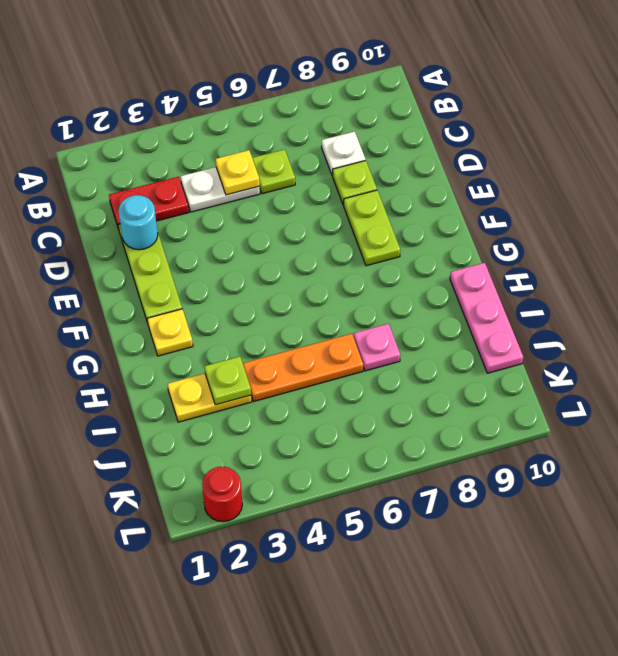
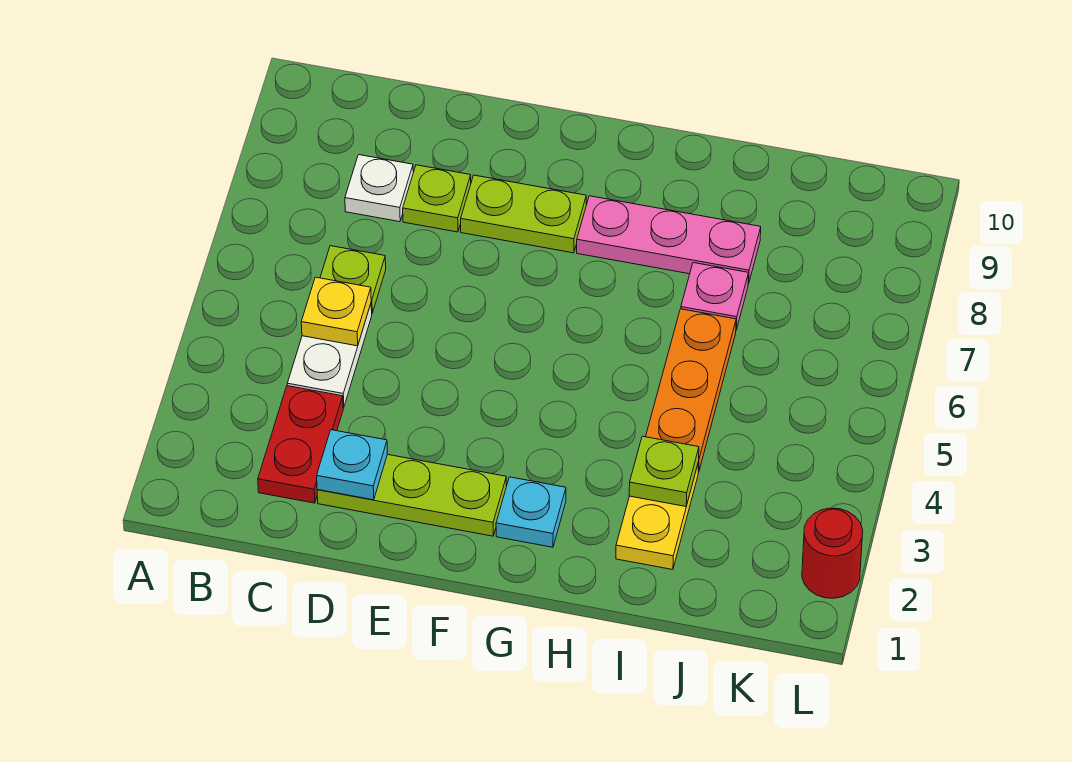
cyan round brick D2 level 2 -> cyan plate D2 level 2
yellow plate G2 level 1 -> cyan plate G2 level 1
pink plate H10:J10 level 1 -> pink plate G8:I8 level 1

